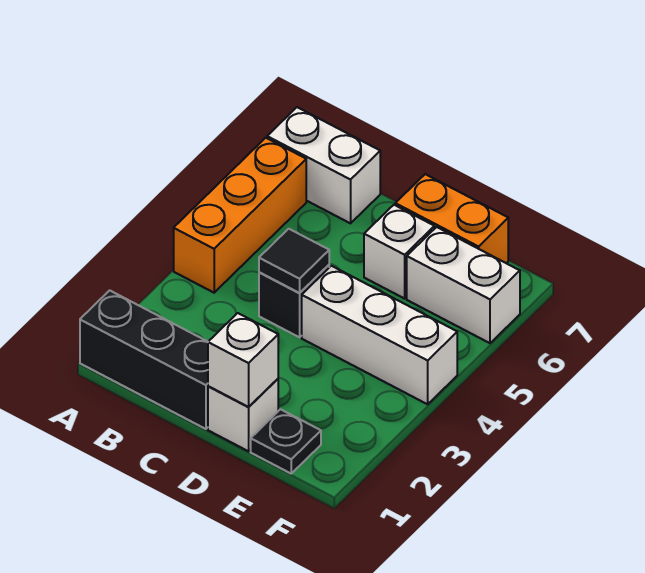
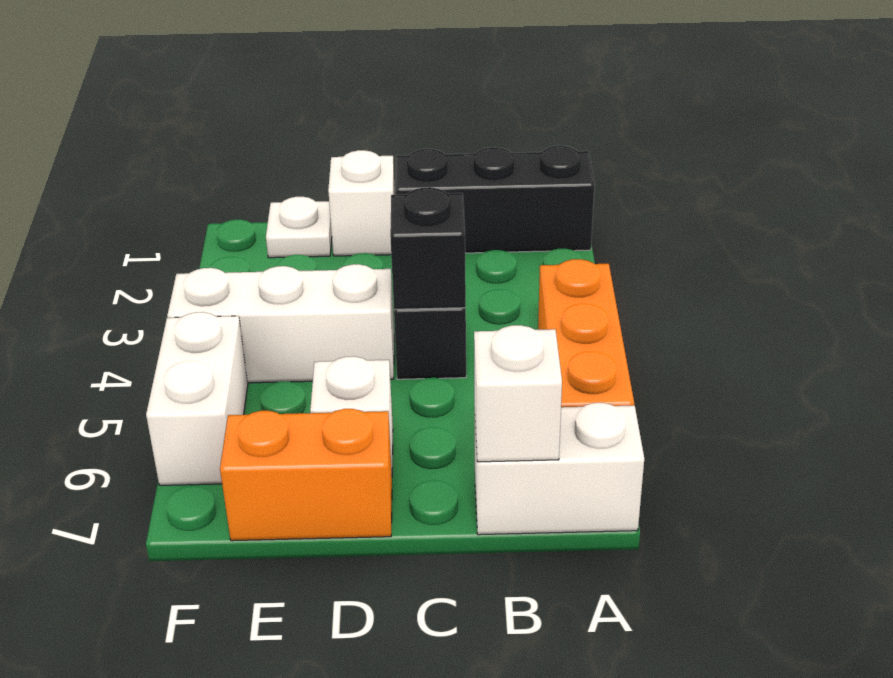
black tile C4 level 2 -> black brick C4 level 2
white brick D1 level 2 -> white brick B7 level 2
black plate E1 level 1 -> white plate E1 level 1
white brick E6:F6 level 1 -> white brick F5:F6 level 1

